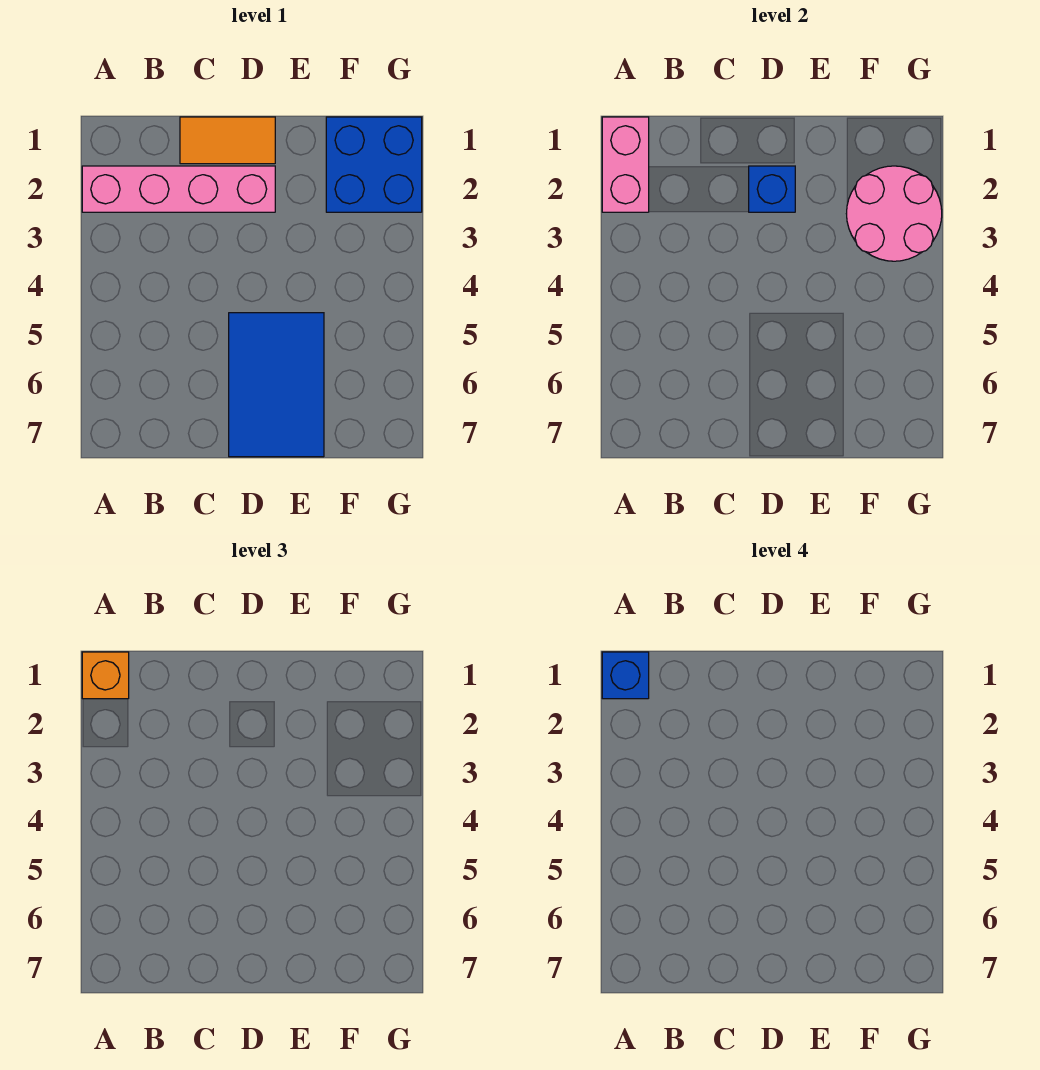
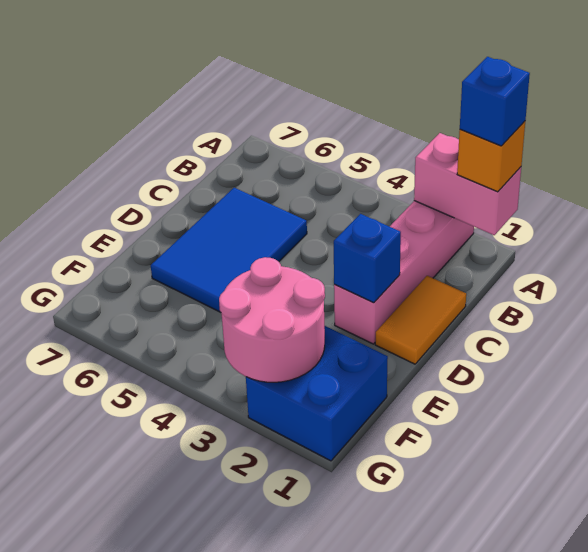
blue tile D5:E7 level 1 -> blue tile C5:E6 level 1

